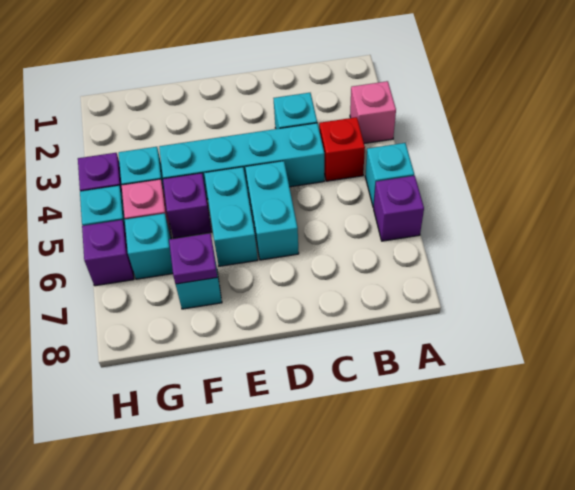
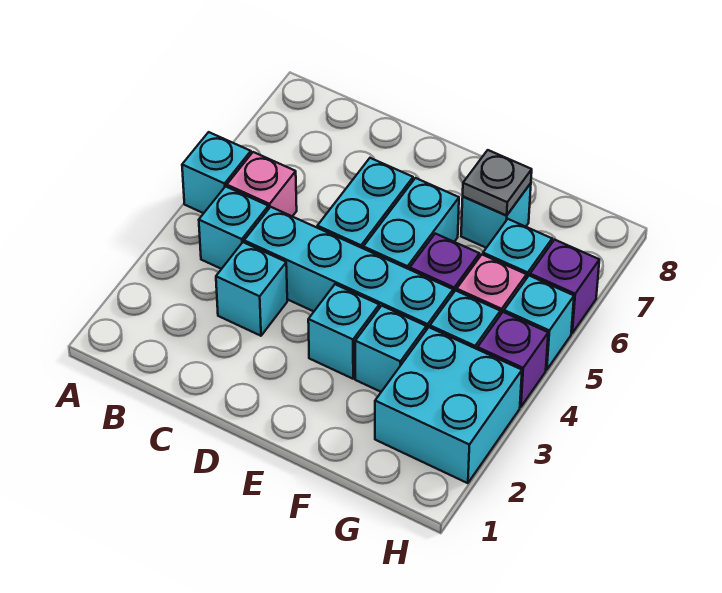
pink brick A3 level 1 -> pink brick B5 level 1
purple brick A6 level 1 -> none
red brick B4 level 1 -> cyan brick B4 level 1
none -> cyan brick E3 level 1
none -> cyan brick F3 level 1
purple plate F7 level 2 -> grey plate F7 level 2
none -> cyan brick G2:H3 level 1

